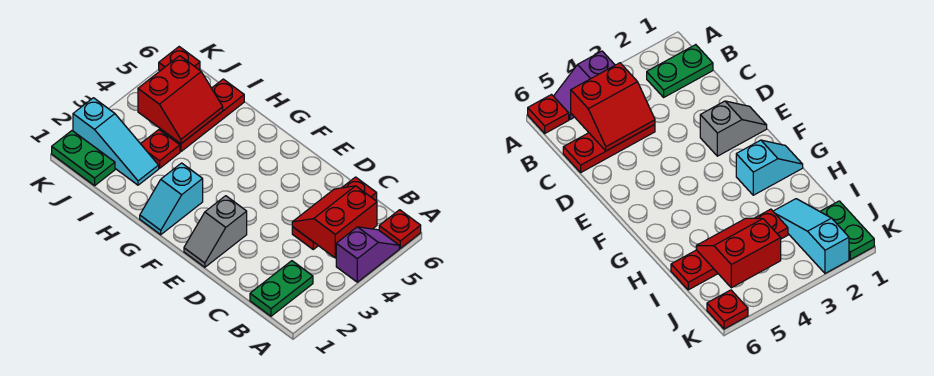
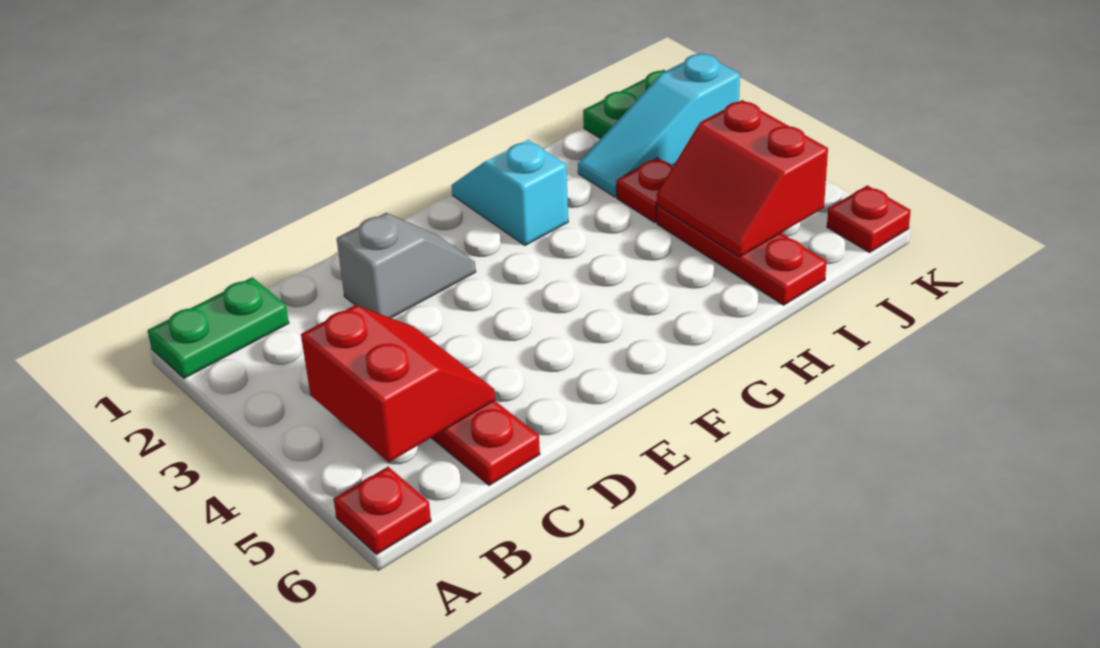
purple slope A4:A5 level 1 top 4 -> none
green plate B1:B2 level 1 -> green plate A1:B1 level 1
grey slope E1:E2 level 1 top 2 -> grey slope D2:E2 level 1 top D

